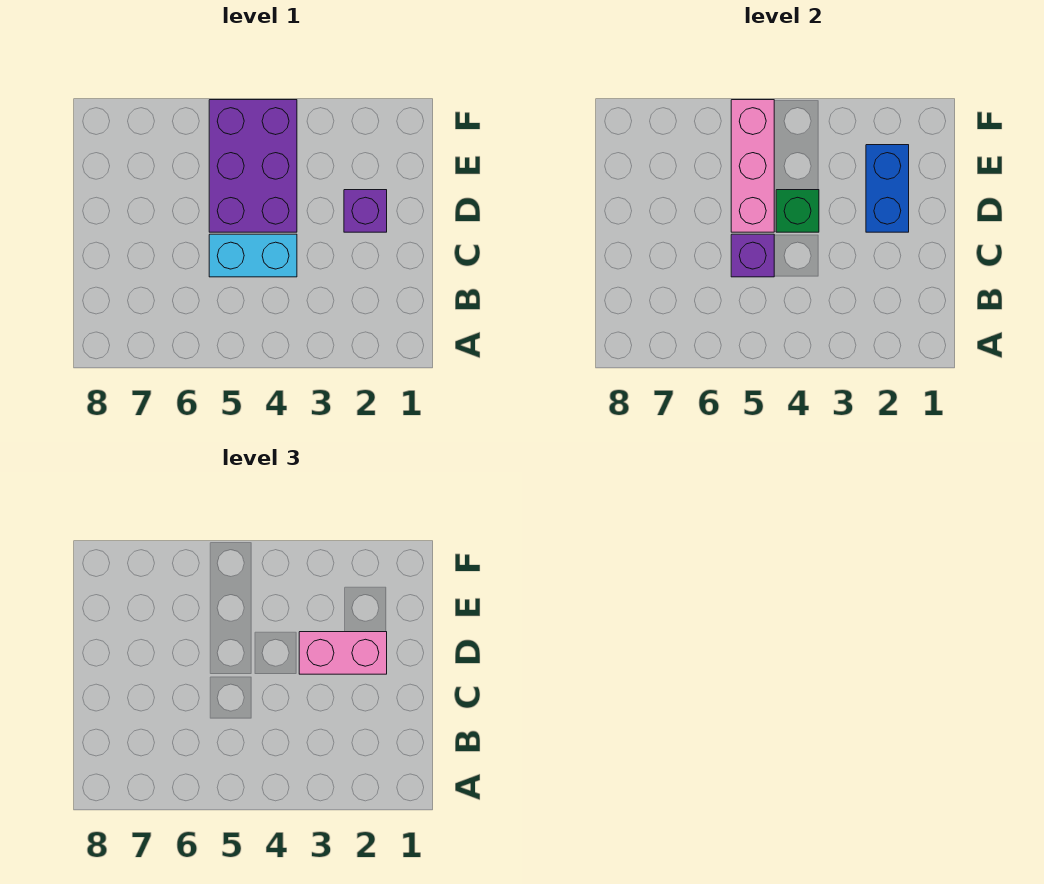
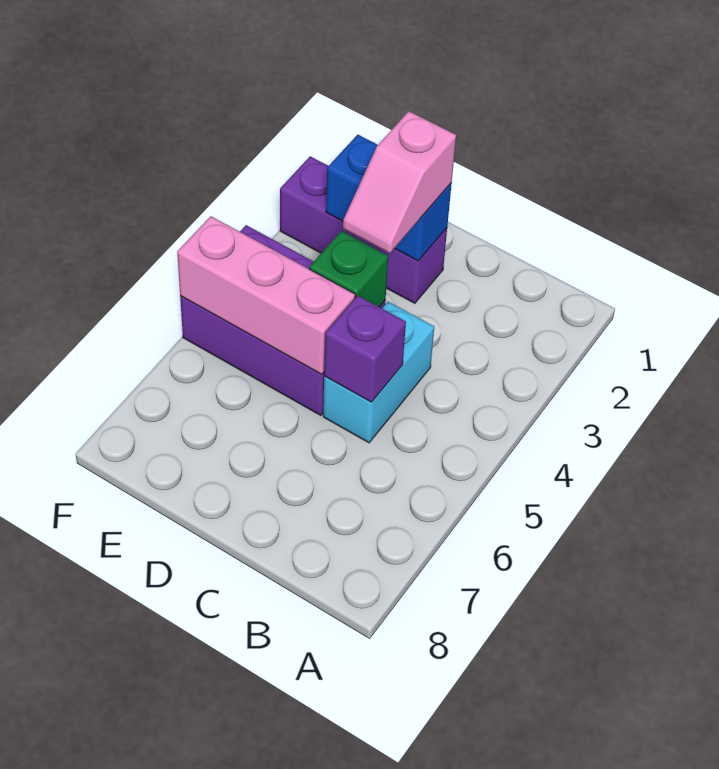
purple brick D2 level 1 -> purple brick D2:F2 level 1
pink brick D2:D3 level 3 -> pink slope D2:D3 level 3 top 2

